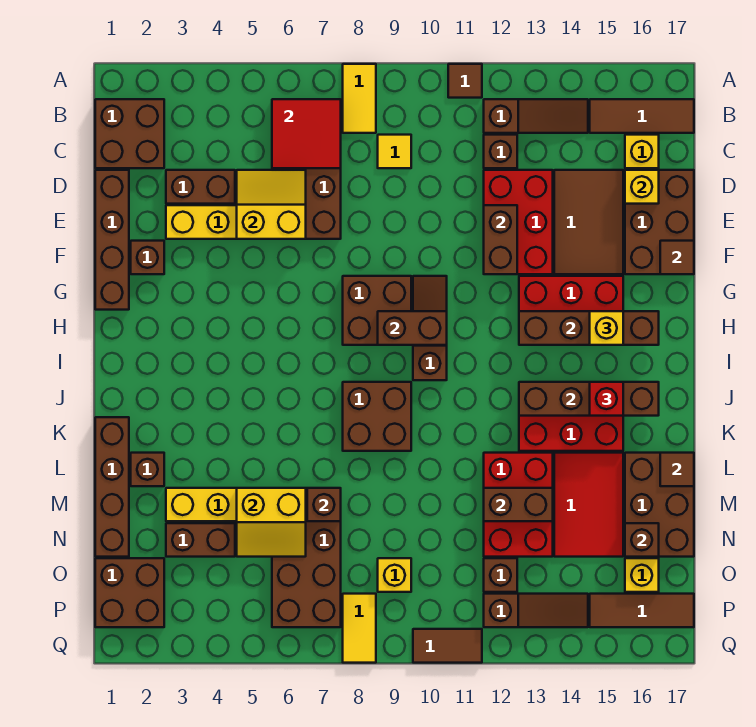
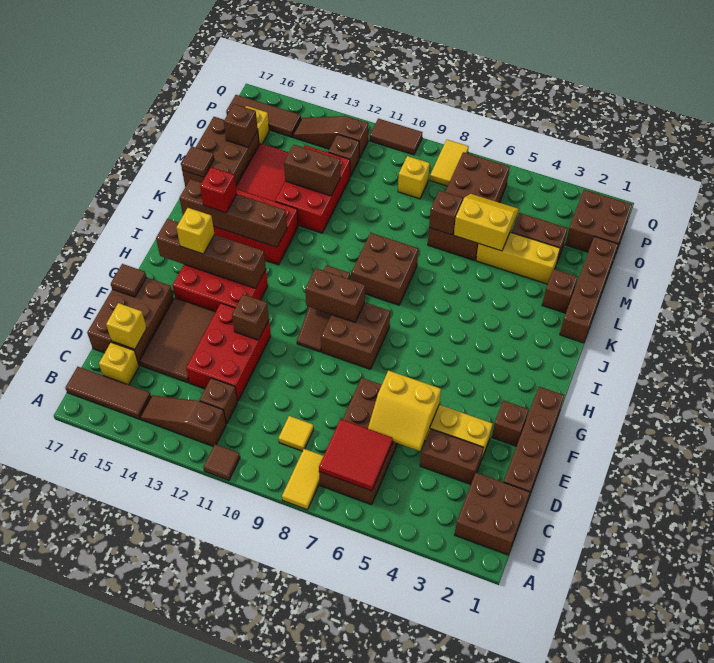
brown brick E12:F12 level 2 -> brown brick F12 level 2

